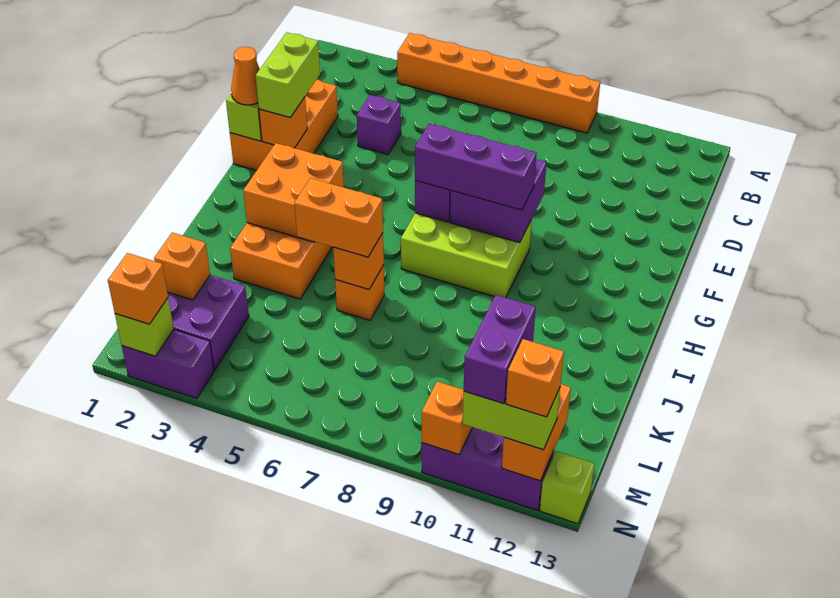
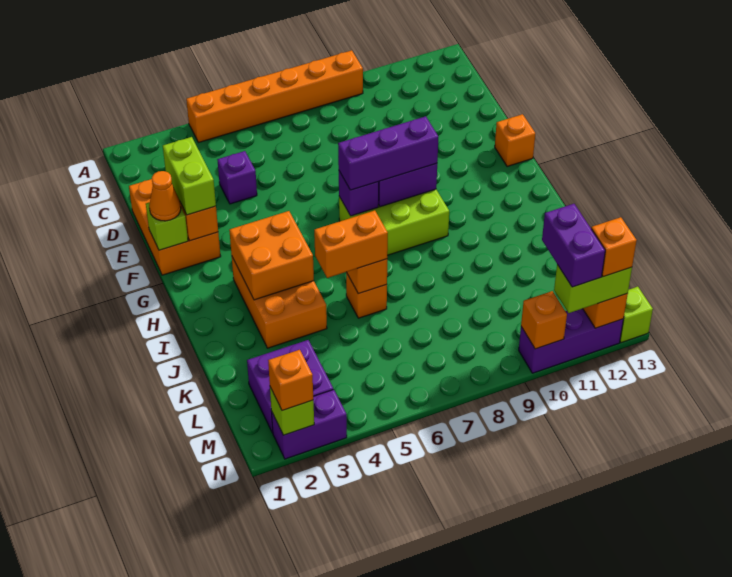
orange brick L2 level 2 -> orange brick F13 level 1

